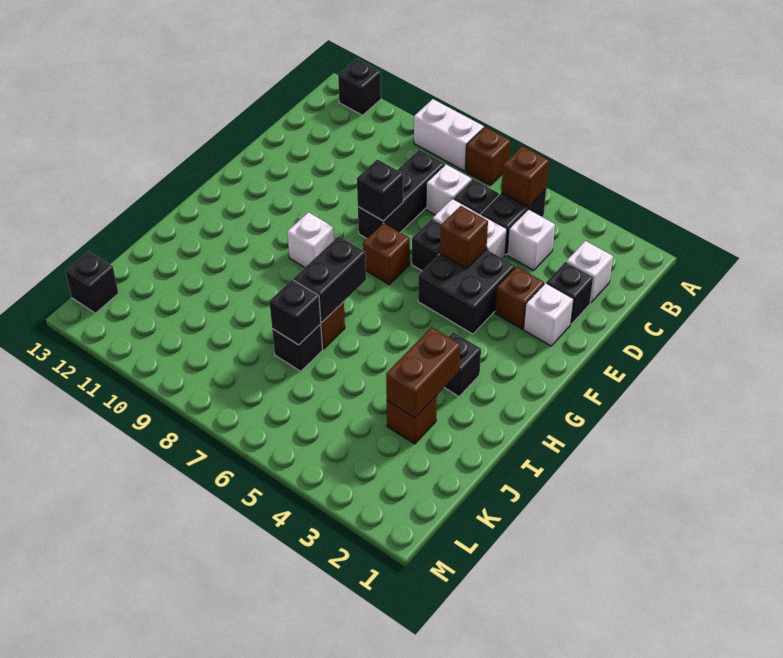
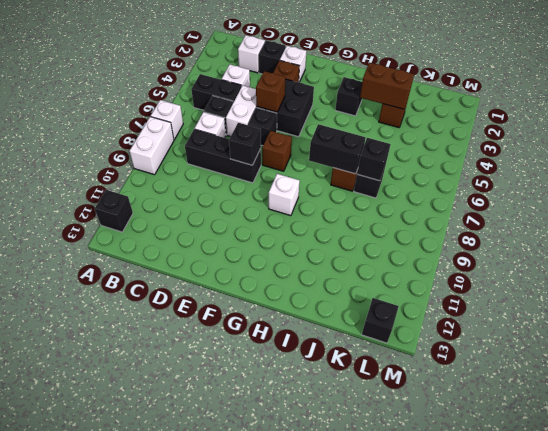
brown brick A7 level 1 -> white brick A7 level 1
brown brick B5 level 2 -> none

